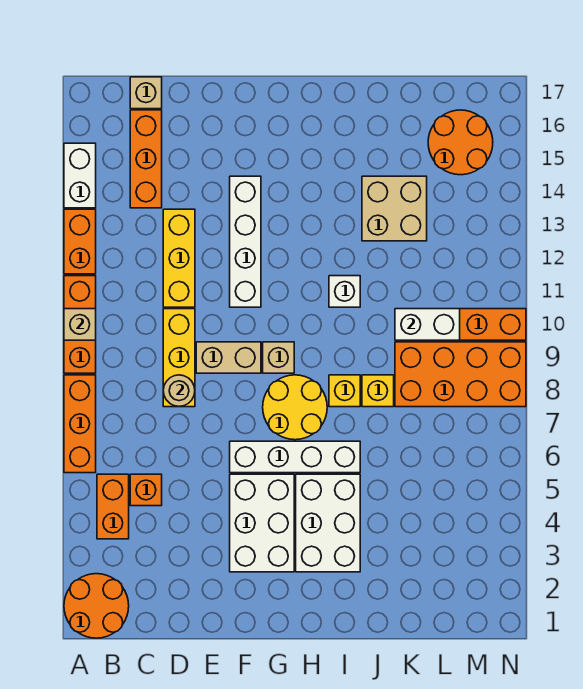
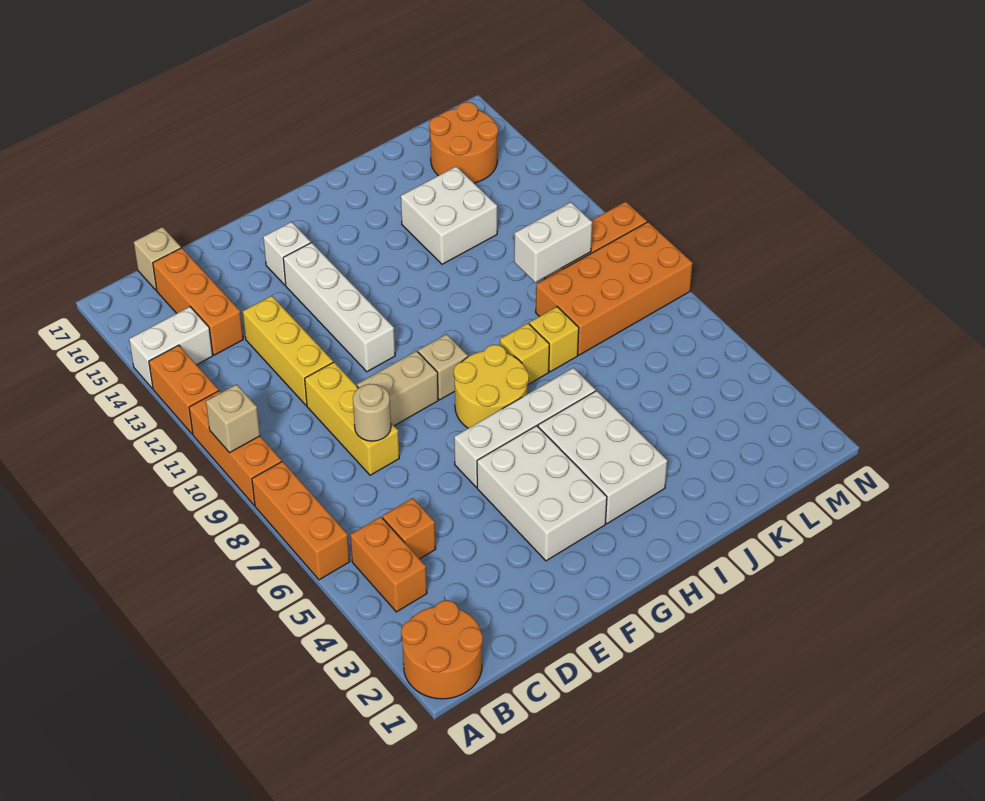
white brick A14:A15 level 1 -> white brick A14:B14 level 1
white brick I11 level 1 -> white brick F15 level 1
tan brick J13:K14 level 1 -> white brick J13:K14 level 1

